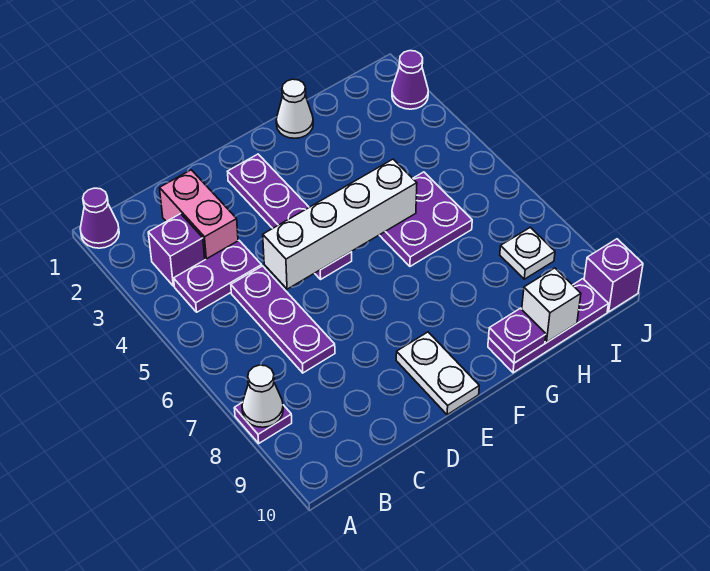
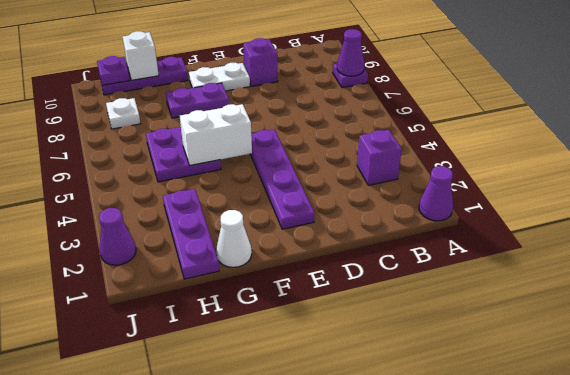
white cone A8 level 2 -> purple cone A8 level 2
purple plate B4:C4 level 1 -> purple plate F8:G8 level 1
pink brick C2:C3 level 1 -> none
purple plate C5:C7 level 1 -> purple plate H1:H3 level 1
white brick D5:G5 level 2 -> white brick F5:G5 level 2
white plate E9:E10 level 1 -> white plate E9:F9 level 1
purple plate G10 level 2 -> purple plate I10 level 2
purple brick J10 level 1 -> purple brick D9 level 1

